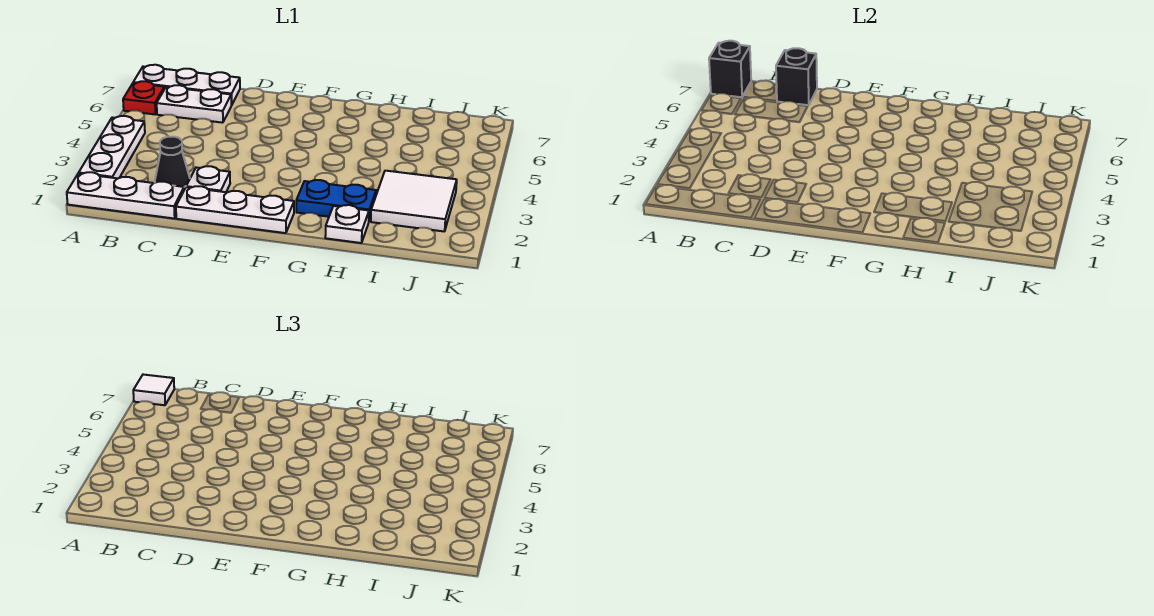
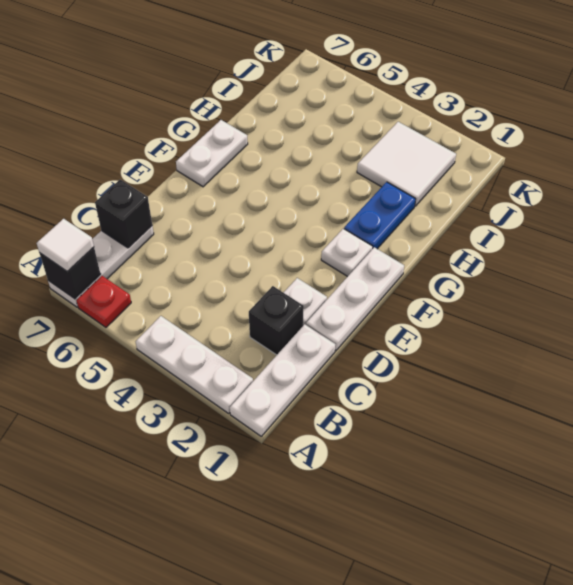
white plate B6:C6 level 1 -> white plate F7:G7 level 1
black cone C2 level 1 -> black brick C2 level 1
white plate H1 level 1 -> white plate F2 level 1

